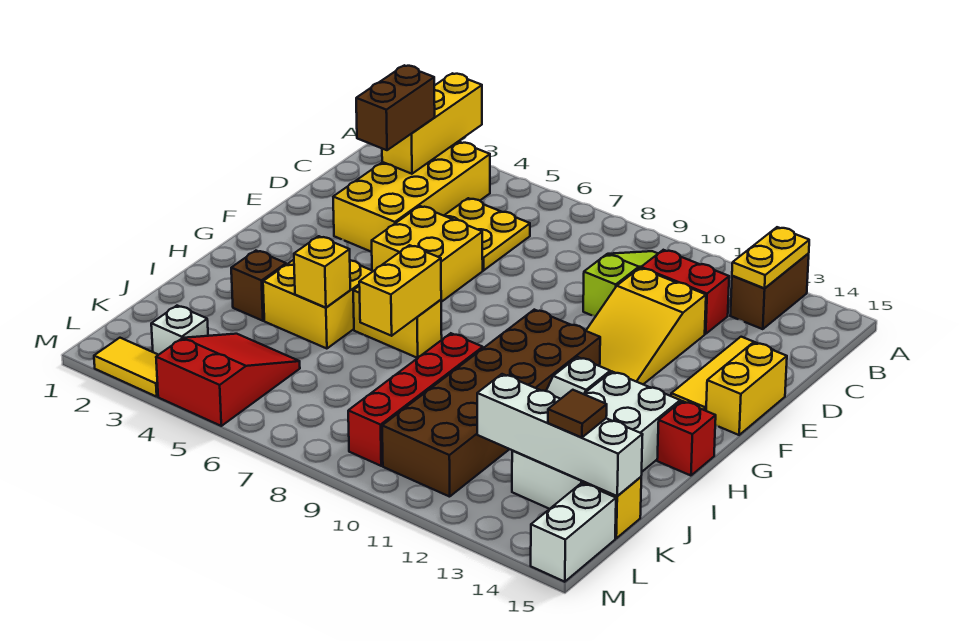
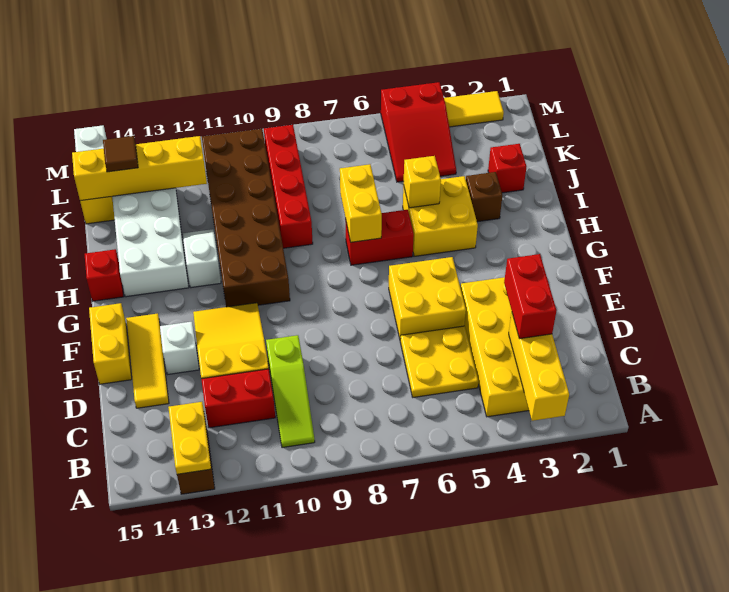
brown brick C3:D3 level 3 -> red brick C3:D3 level 3
yellow brick H6:H7 level 1 -> red brick H6:H7 level 1
none -> red brick J2 level 1
white brick K12:K15 level 2 -> yellow brick K12:K15 level 2
white brick L3 level 1 -> white brick E13 level 1

